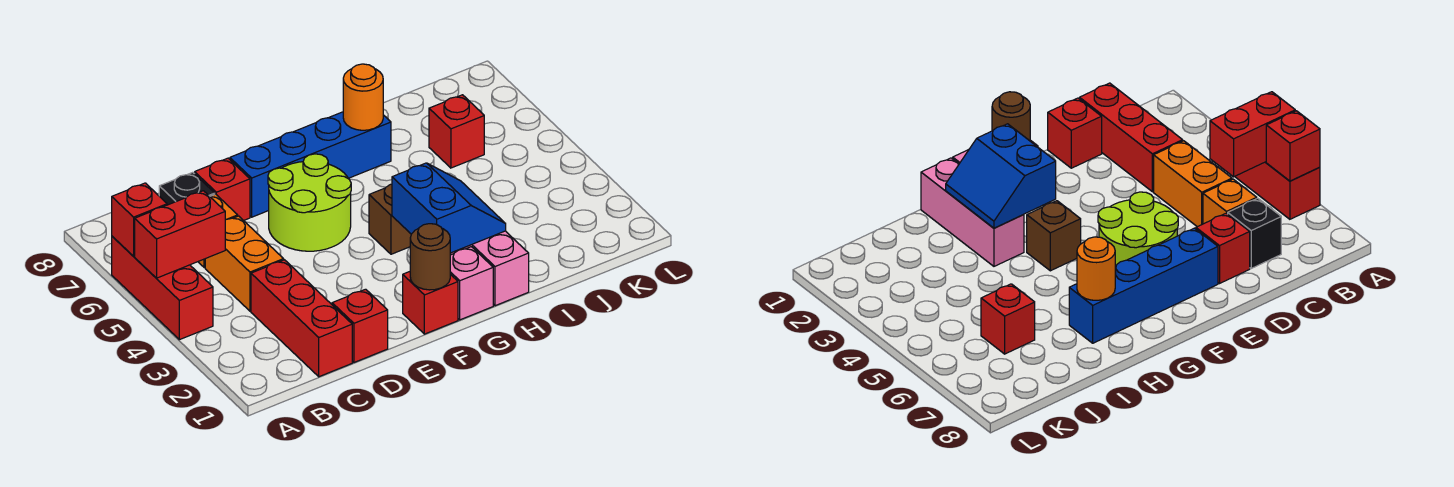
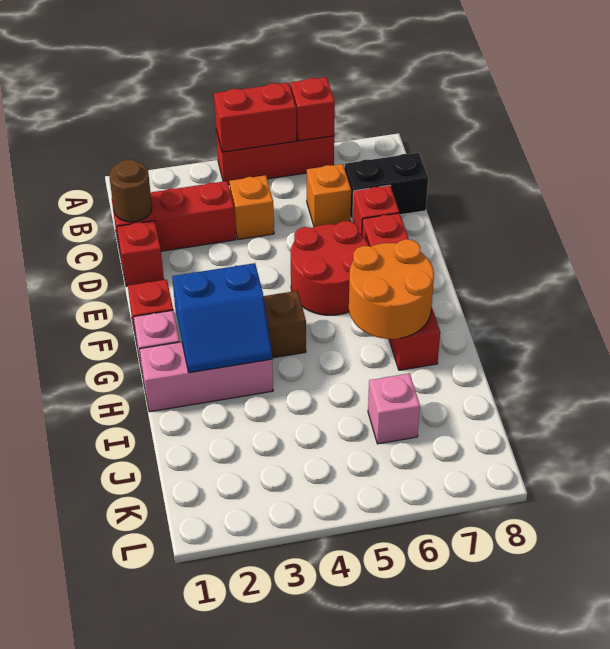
red brick A5:B5 level 2 -> red brick A4:A5 level 2
orange brick C4:C5 level 1 -> orange brick C4 level 1
black brick C7 level 1 -> black brick C7:C8 level 1
lime round brick E5:F6 level 1 -> red round brick E5:F6 level 1
blue brick E7:H7 level 1 -> red brick E7:H7 level 1
brown round brick F1 level 2 -> brown round brick C1 level 2
orange round brick H7 level 2 -> orange round brick G6:H7 level 2
red brick J6 level 1 -> pink brick J6 level 1

